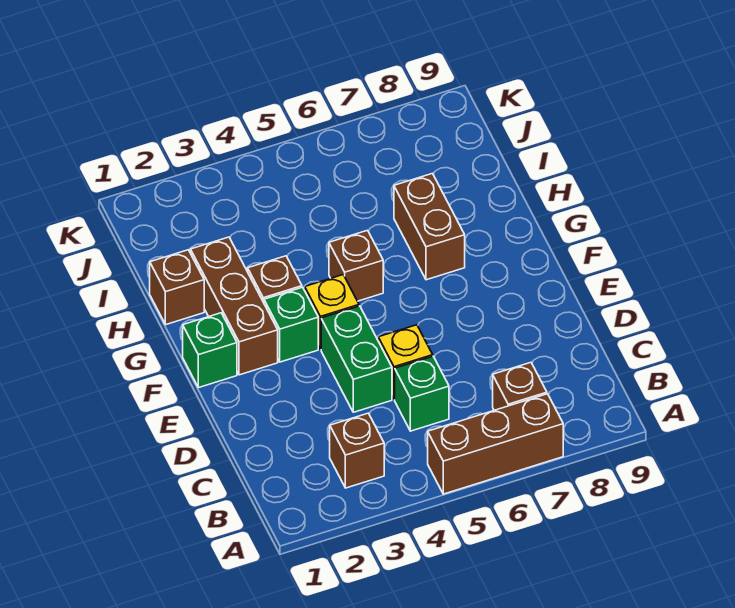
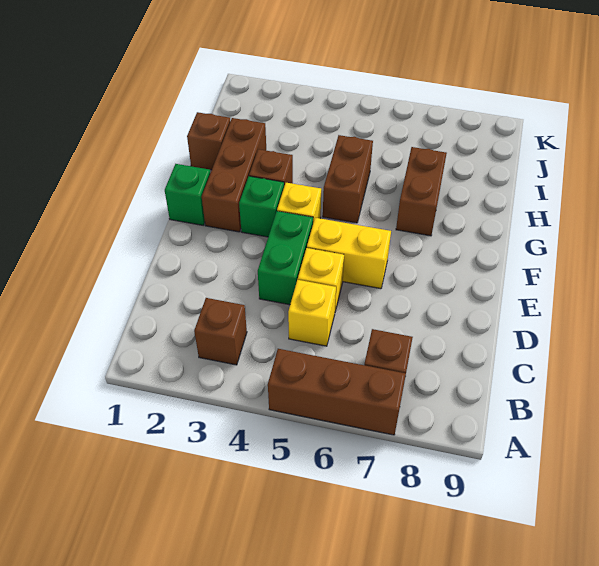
green brick C5 level 1 -> yellow brick C5 level 1
none -> yellow brick E5:E6 level 1
brown brick G5 level 1 -> brown brick G5:H5 level 1

